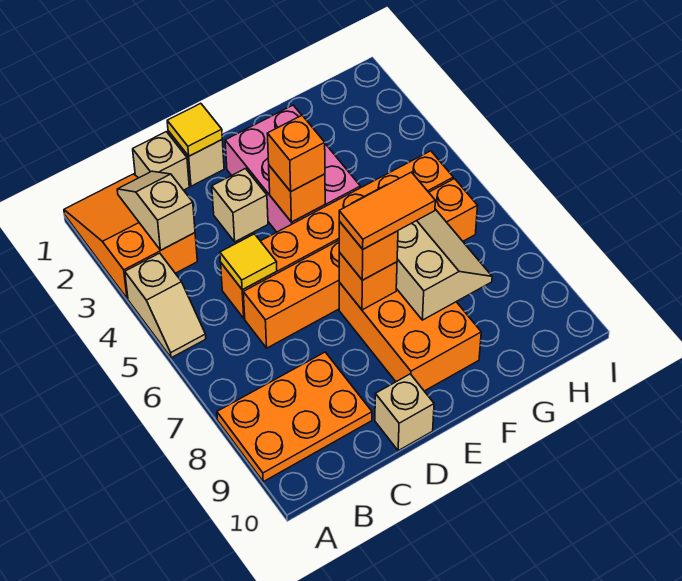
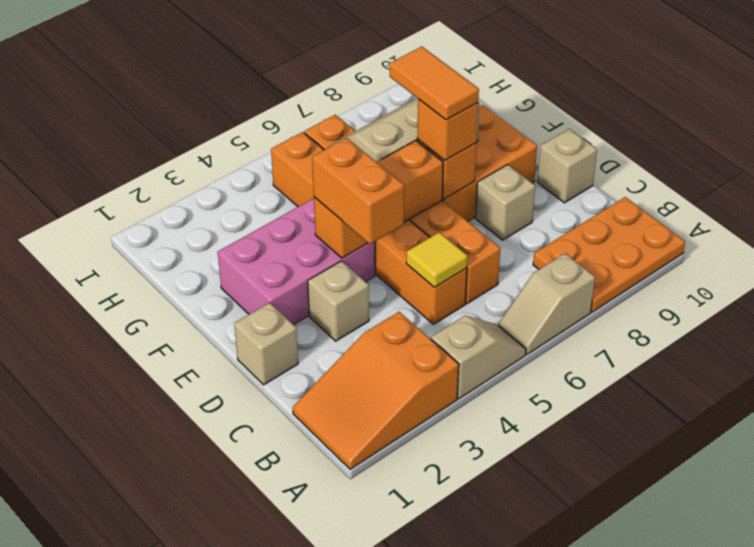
orange plate A8:C9 level 1 -> orange plate A8:B10 level 1
tan slope B2:B3 level 2 top 3 -> tan slope A6:A7 level 1 top 7
tan brick C1 level 1 -> tan brick D8 level 1
yellow tile D1 level 2 -> none
orange brick E4 level 2 -> orange brick E4:E6 level 2
orange brick E4 level 3 -> orange brick D4:E4 level 3

